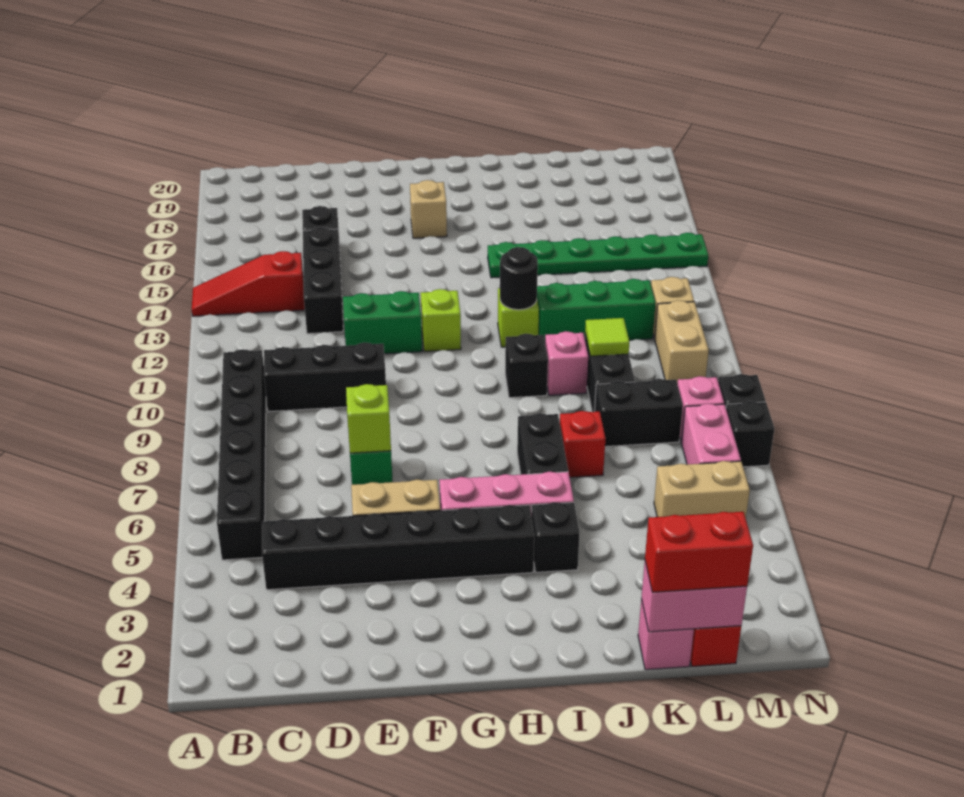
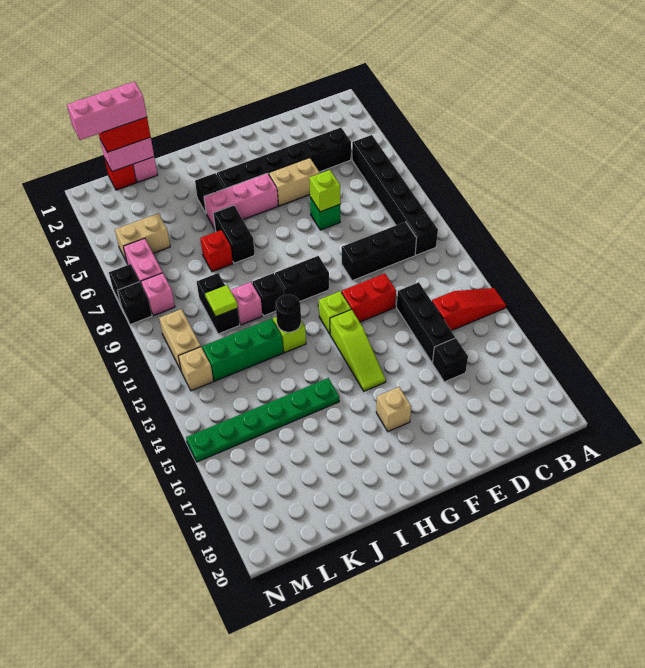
green brick E12:F12 level 1 -> red brick E12:F12 level 1
none -> lime slope G13:G15 level 1 top 13
none -> pink brick K1:M1 level 4
black brick K8:L8 level 1 -> black brick G10:H10 level 1

